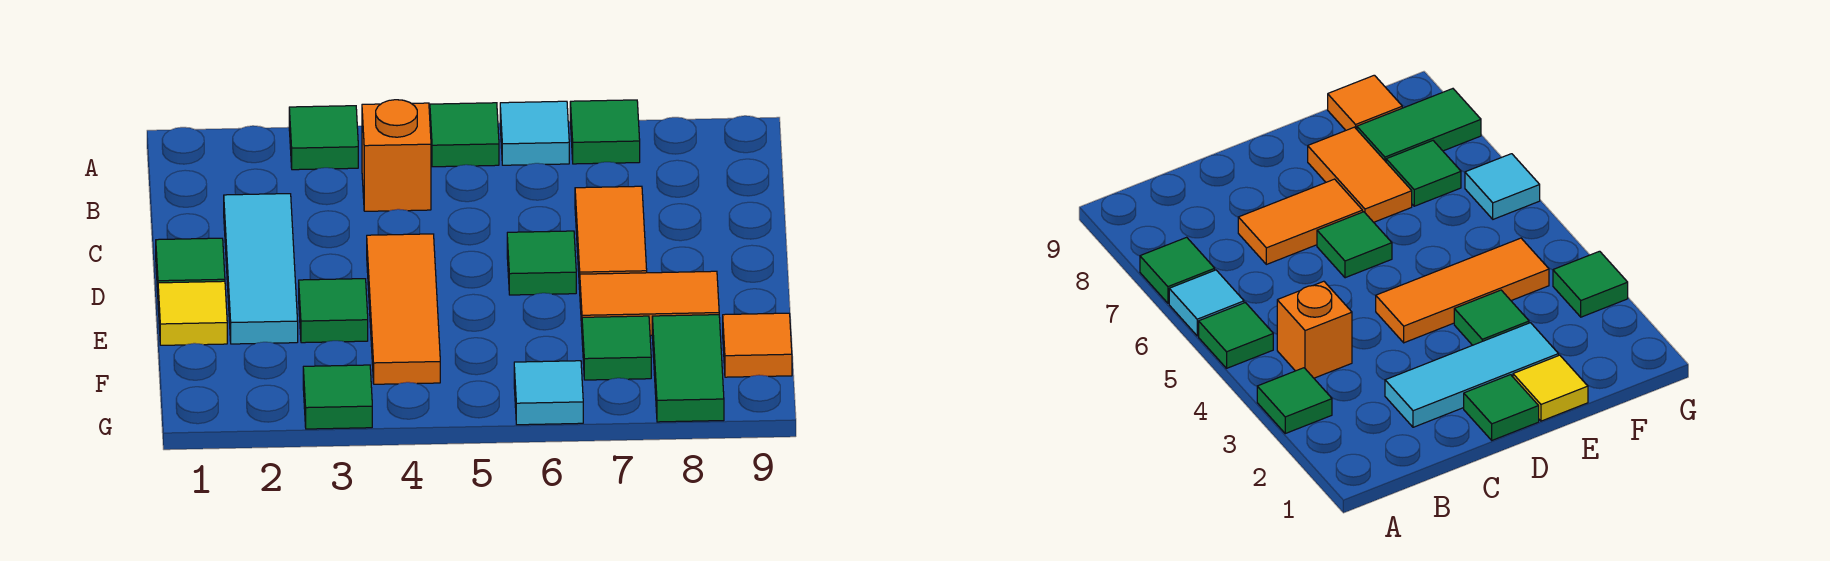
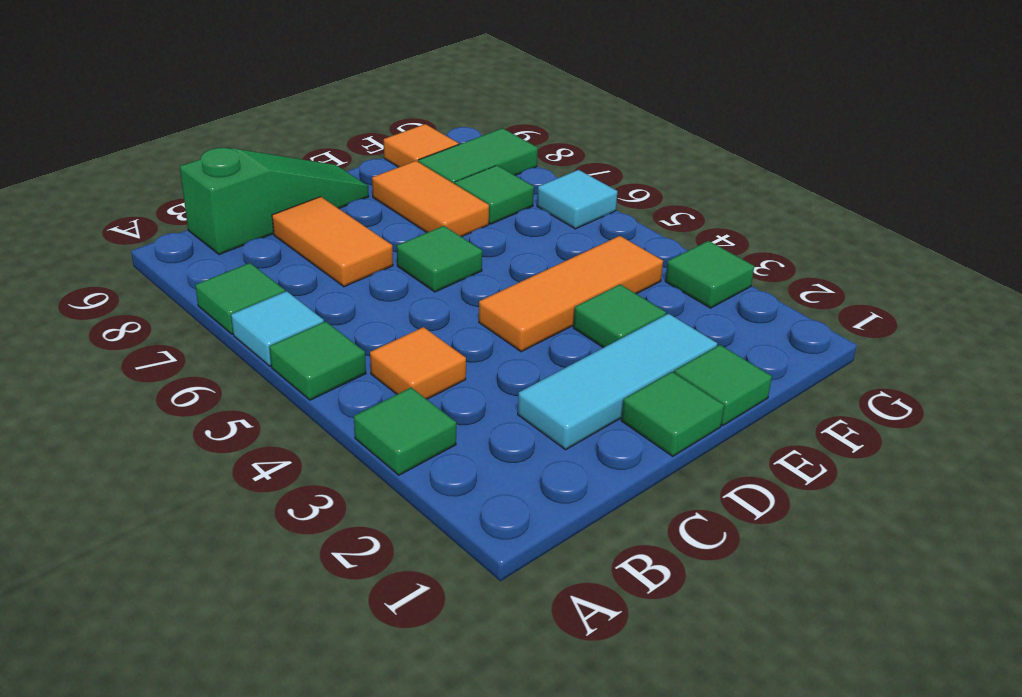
orange brick B4 level 1 -> orange tile B4 level 1
none -> green slope B9:D9 level 1 top B
orange tile C7:D7 level 1 -> orange tile C7:C8 level 1
yellow tile E1 level 1 -> green tile E1 level 1

